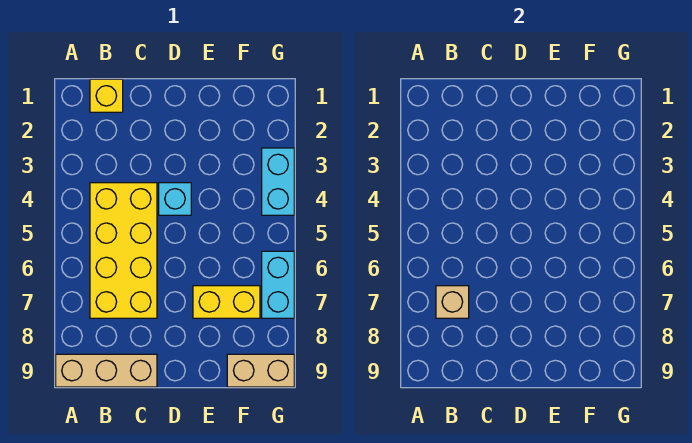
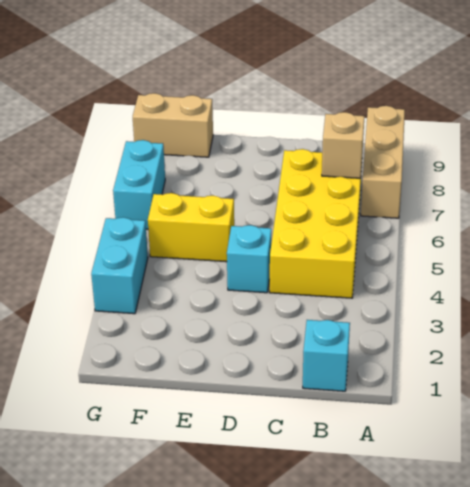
tan brick A9:C9 level 1 -> tan brick A7:A9 level 1
yellow brick B1 level 1 -> cyan brick B1 level 1
yellow brick E7:F7 level 1 -> yellow brick E5:F5 level 1

